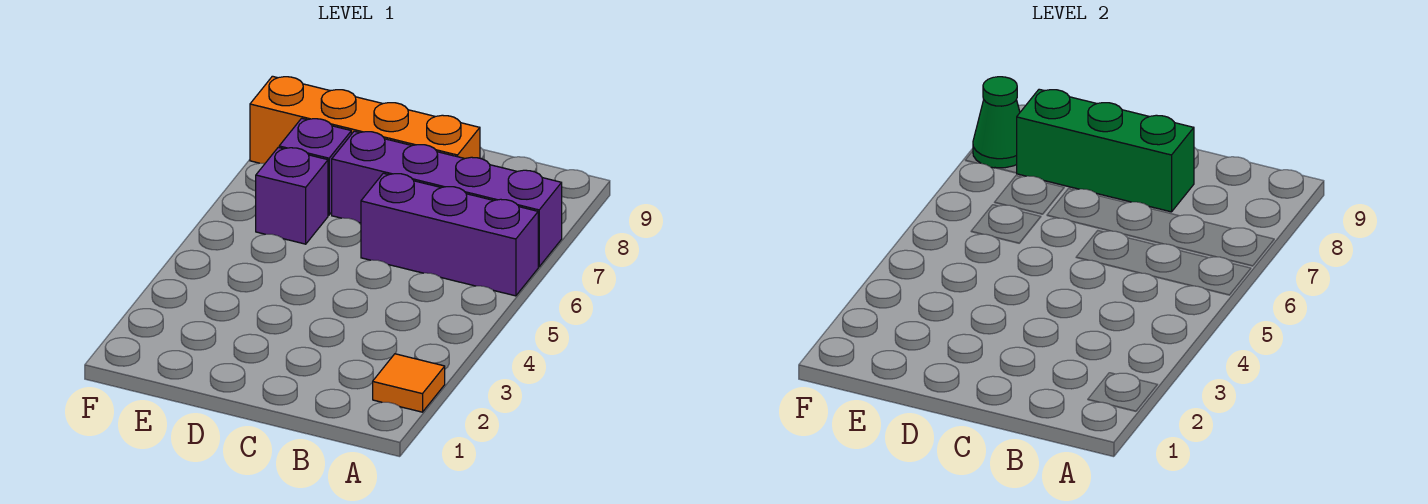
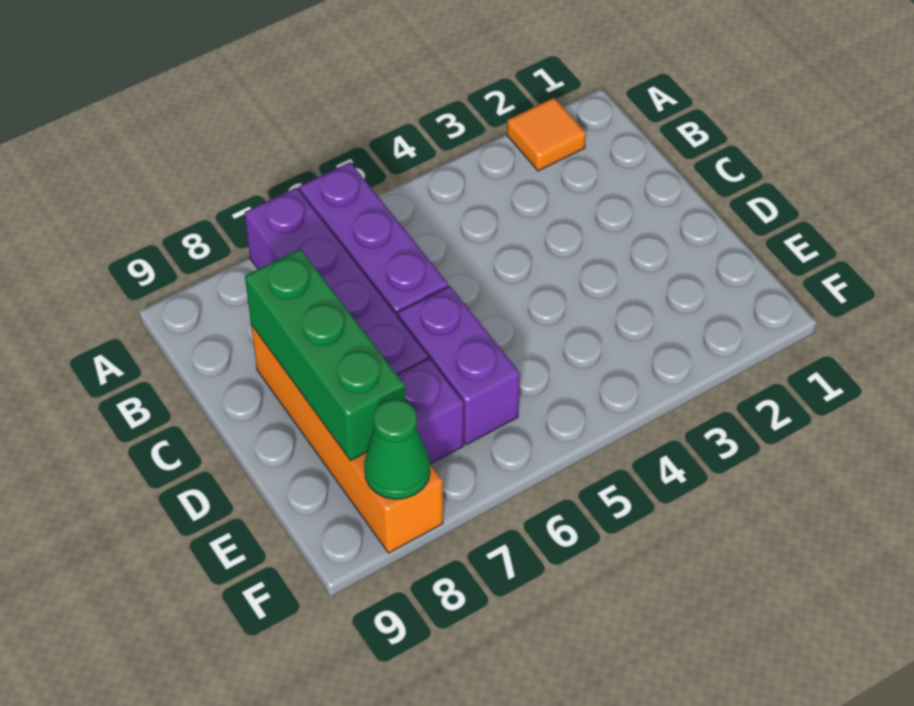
purple brick E6 level 1 -> purple brick D6:E6 level 1

